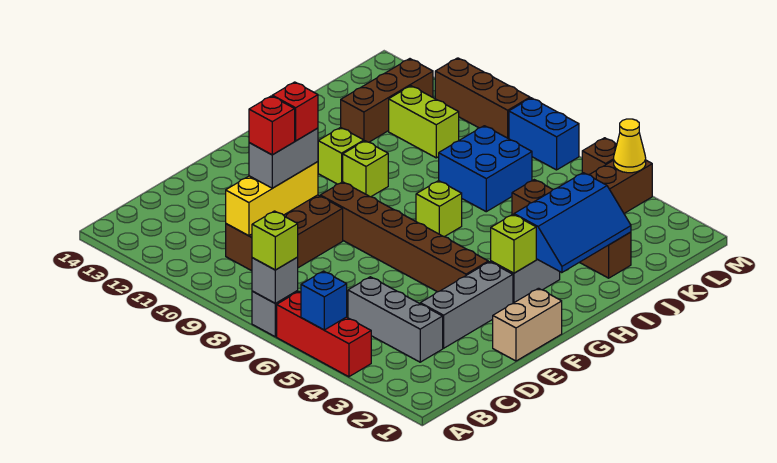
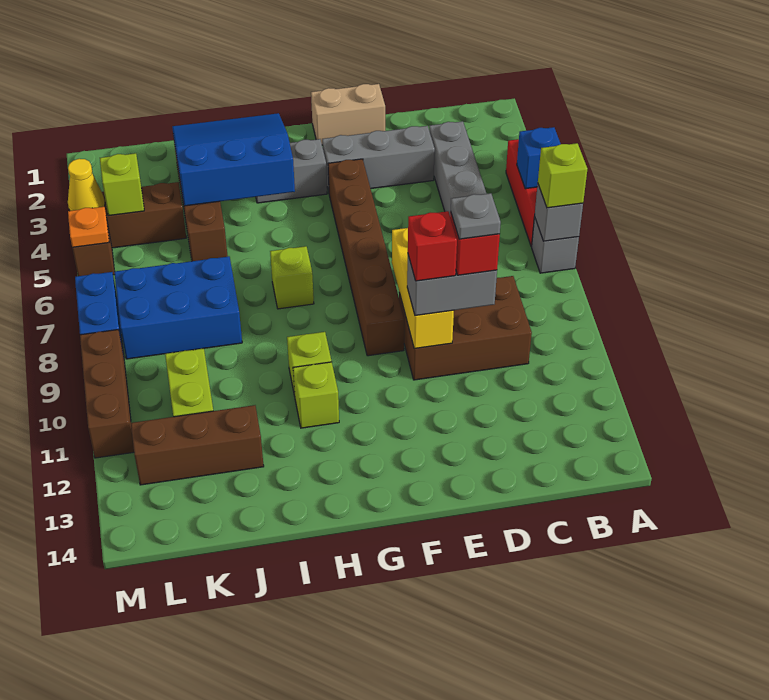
yellow brick C10:E10 level 2 -> yellow brick E8:E10 level 2
none -> grey plate D10 level 5
lime brick G3 level 2 -> lime brick L4 level 2
blue slope H2:J3 level 2 top 3 -> blue slope H2:J4 level 2 top 4
blue brick J7:K8 level 1 -> blue brick J7:L8 level 1
none -> orange plate M5 level 2

